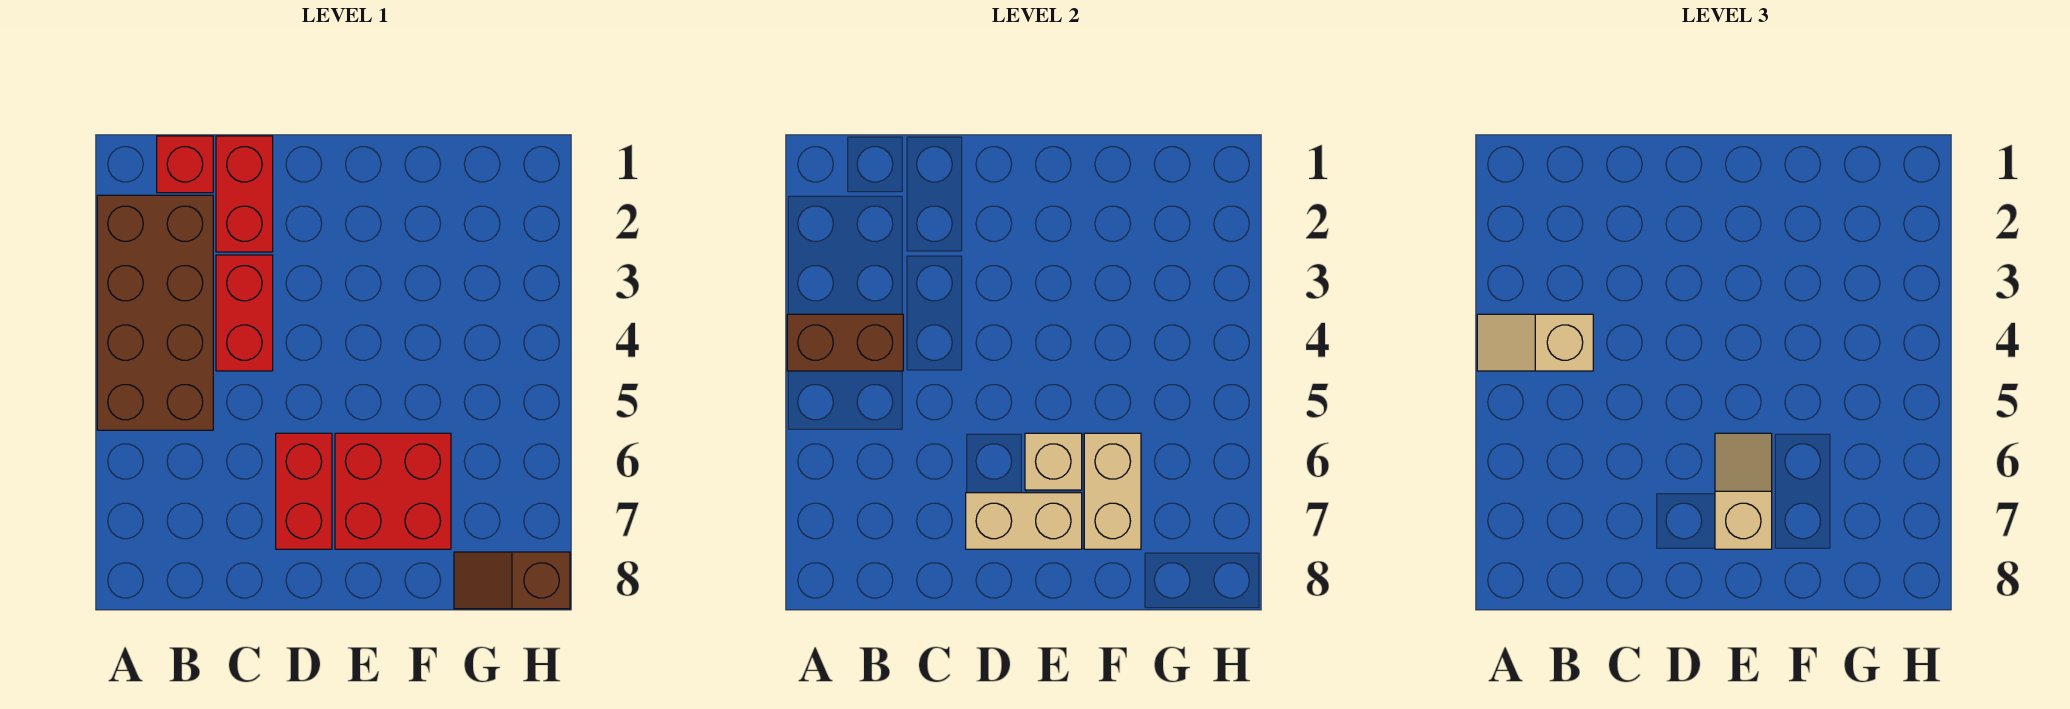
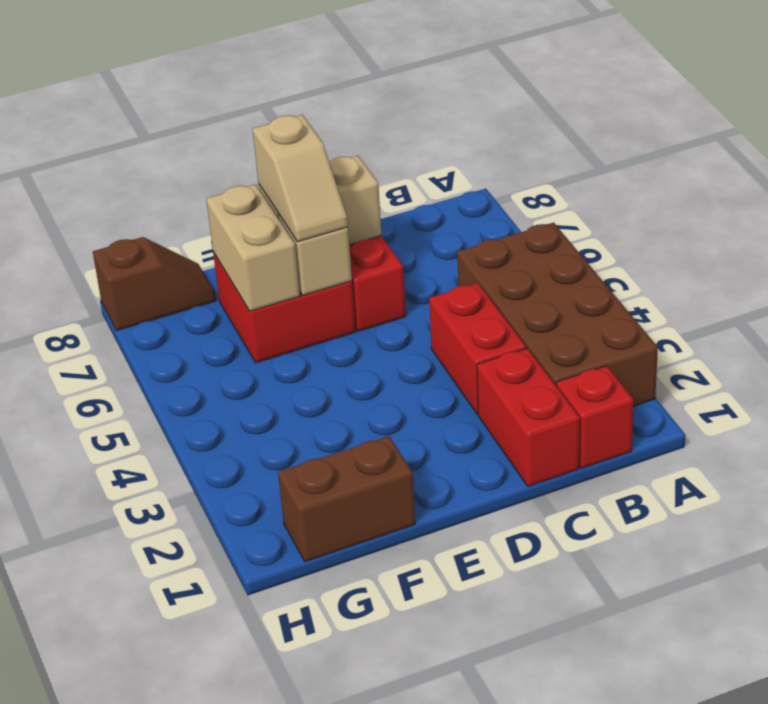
brown brick A4:B4 level 2 -> brown brick F1:G1 level 1
tan slope A4:B4 level 3 top B -> none

